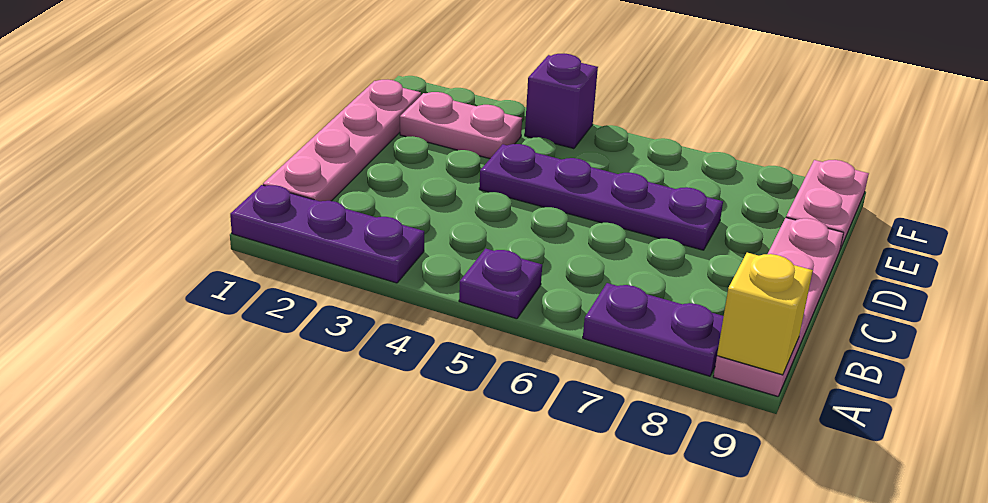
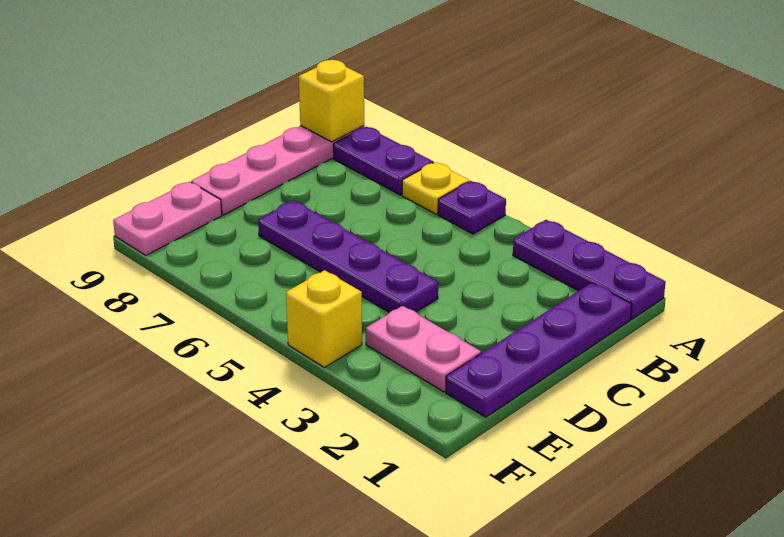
none -> yellow plate A6 level 1
pink plate B1:E1 level 1 -> purple plate B1:E1 level 1
purple brick F4 level 1 -> yellow brick F4 level 1

